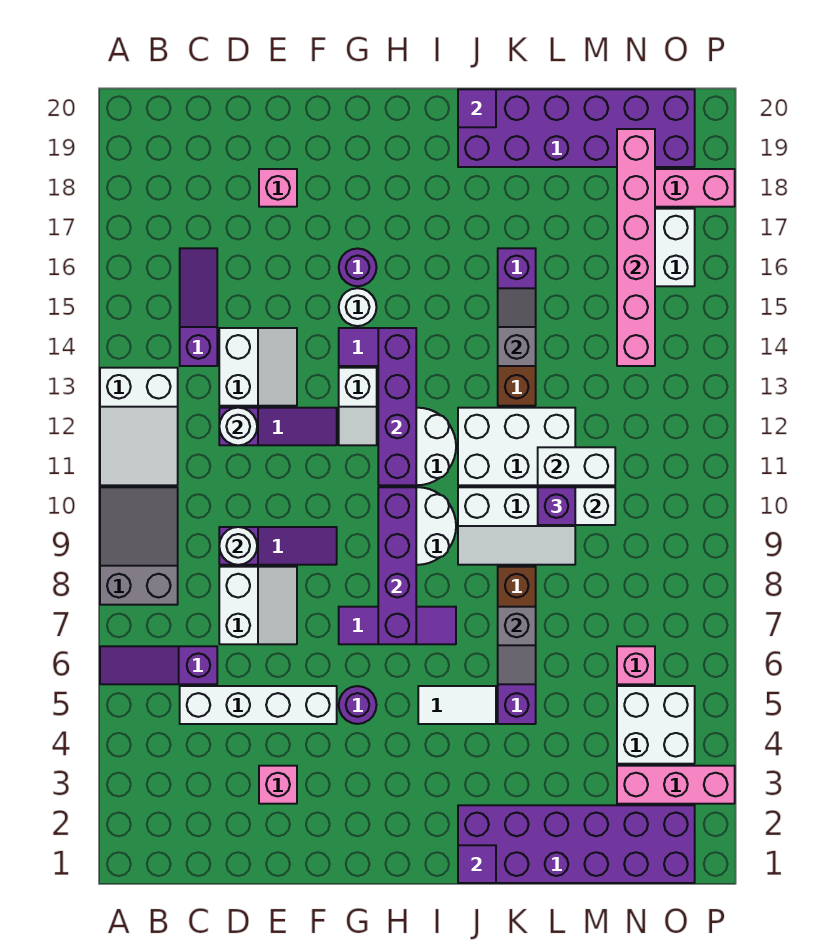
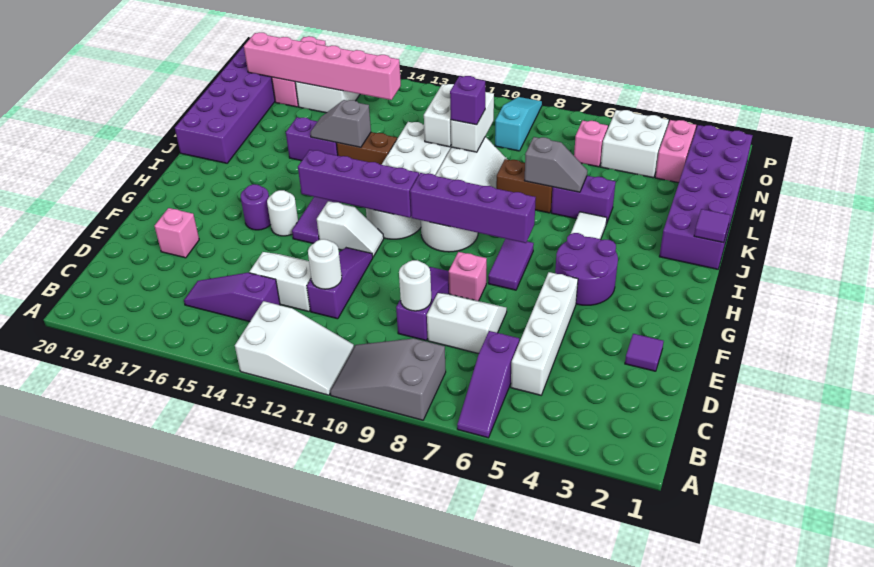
pink brick E3 level 1 -> pink brick F8 level 1
purple round brick G5 level 1 -> purple round brick G4:H5 level 1
purple tile G7:I7 level 1 -> purple tile G7:H7 level 1
purple tile J20 level 2 -> purple tile E2 level 1
pink brick N3:P3 level 1 -> pink brick N3:O3 level 1
none -> cyan slope N9:P9 level 1 top N

